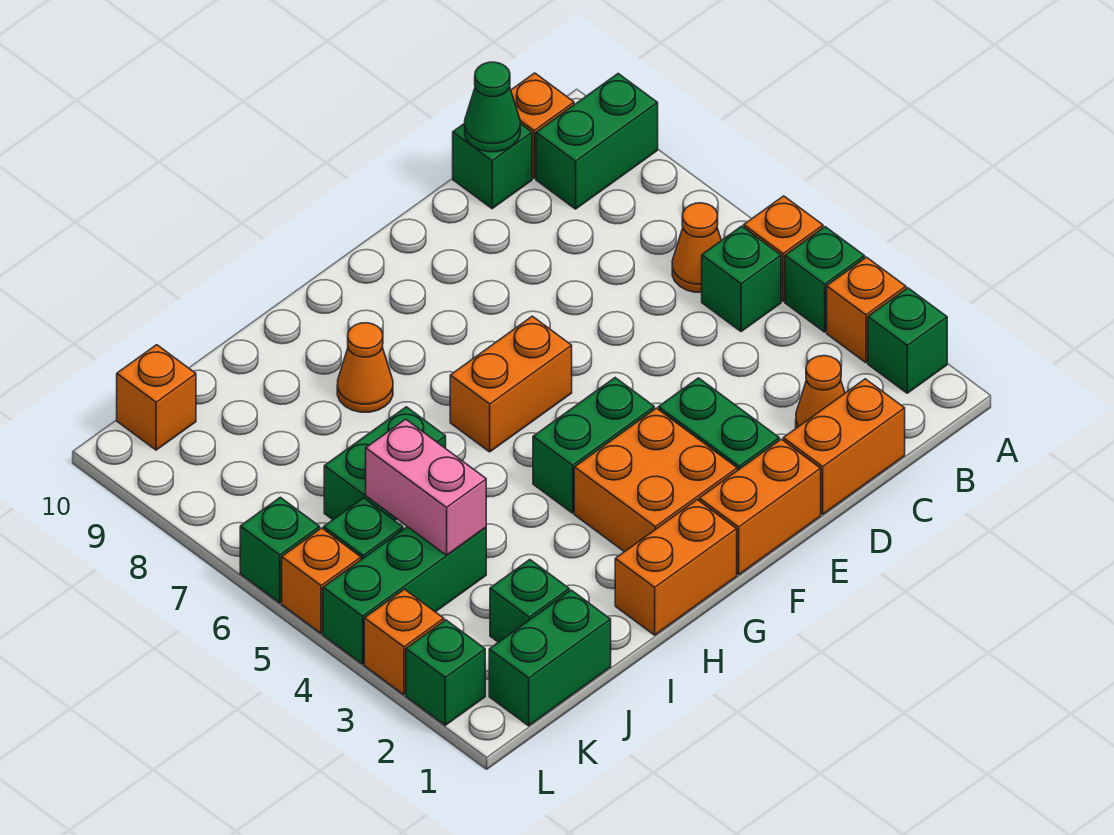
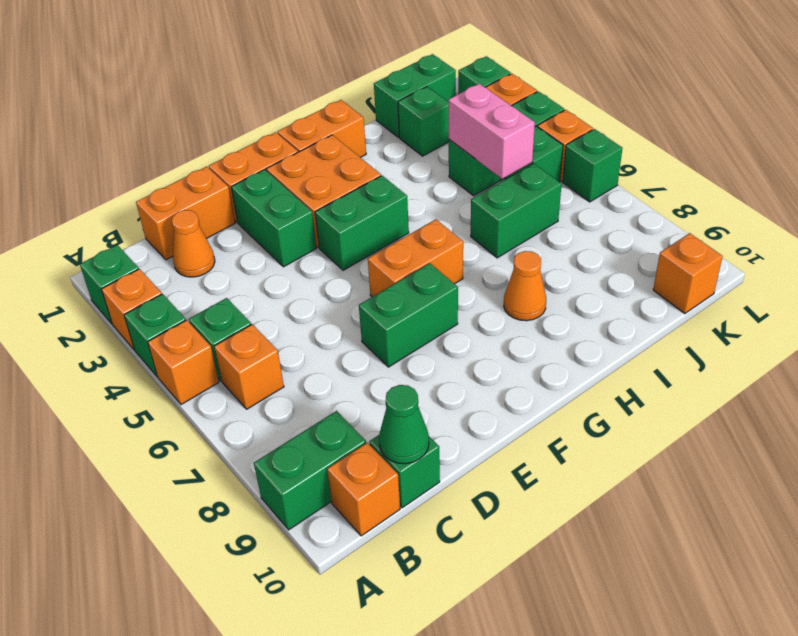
orange cone B6 level 1 -> orange brick B6 level 1
none -> green brick E7:F7 level 1

